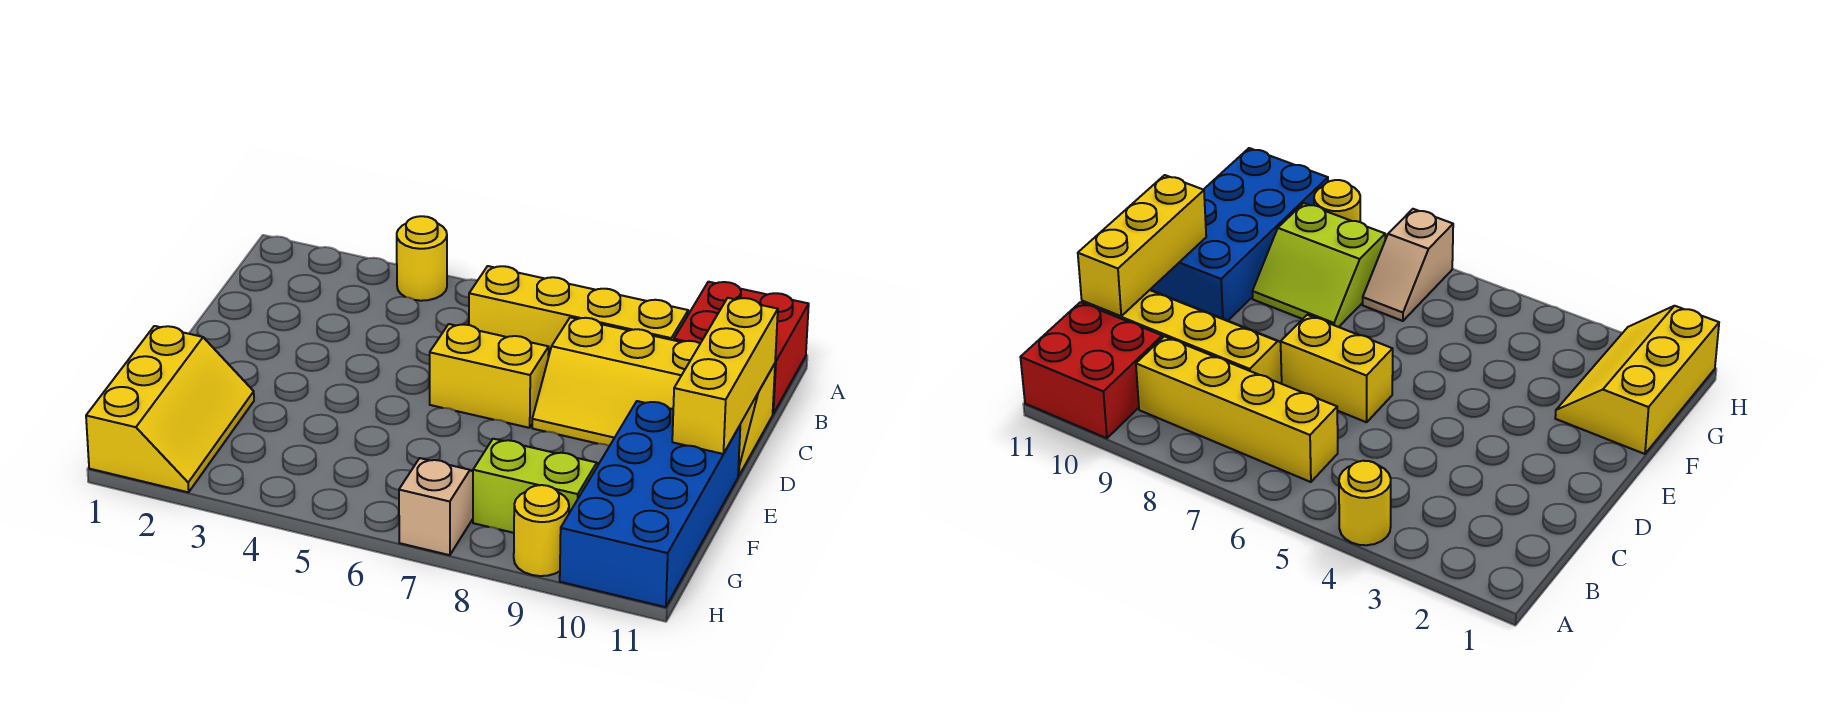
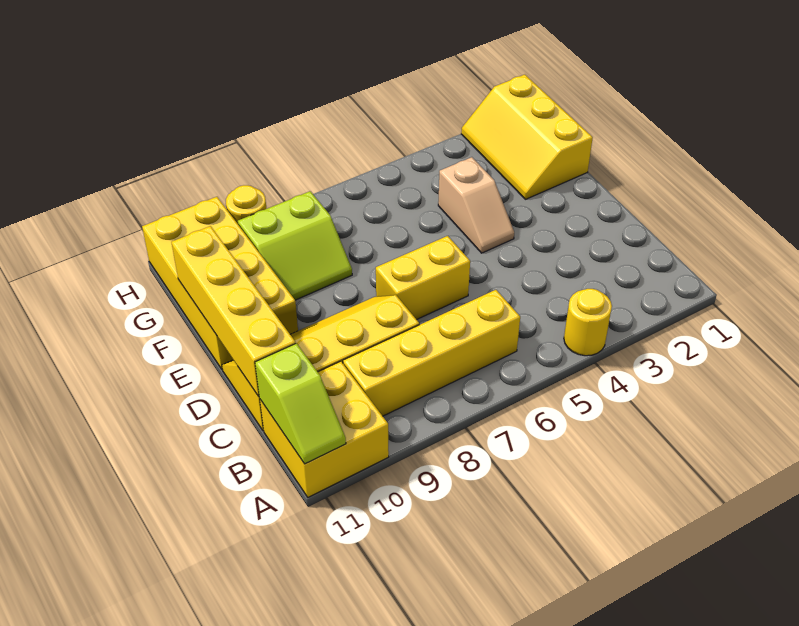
red brick A10:B11 level 1 -> yellow brick A10:B11 level 1
none -> lime slope A11:B11 level 2 top B
yellow brick C11:E11 level 2 -> yellow brick C11:F11 level 2
blue brick E10:H11 level 1 -> yellow brick E10:H11 level 1
tan slope G7:H7 level 1 top H -> tan slope E4:F4 level 1 top F

